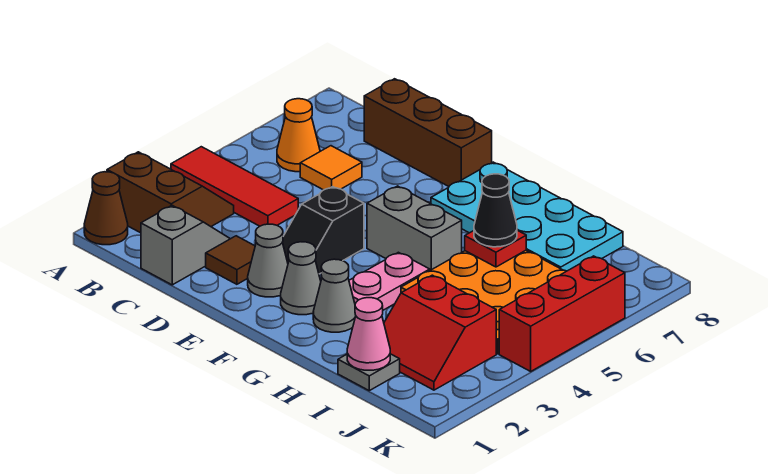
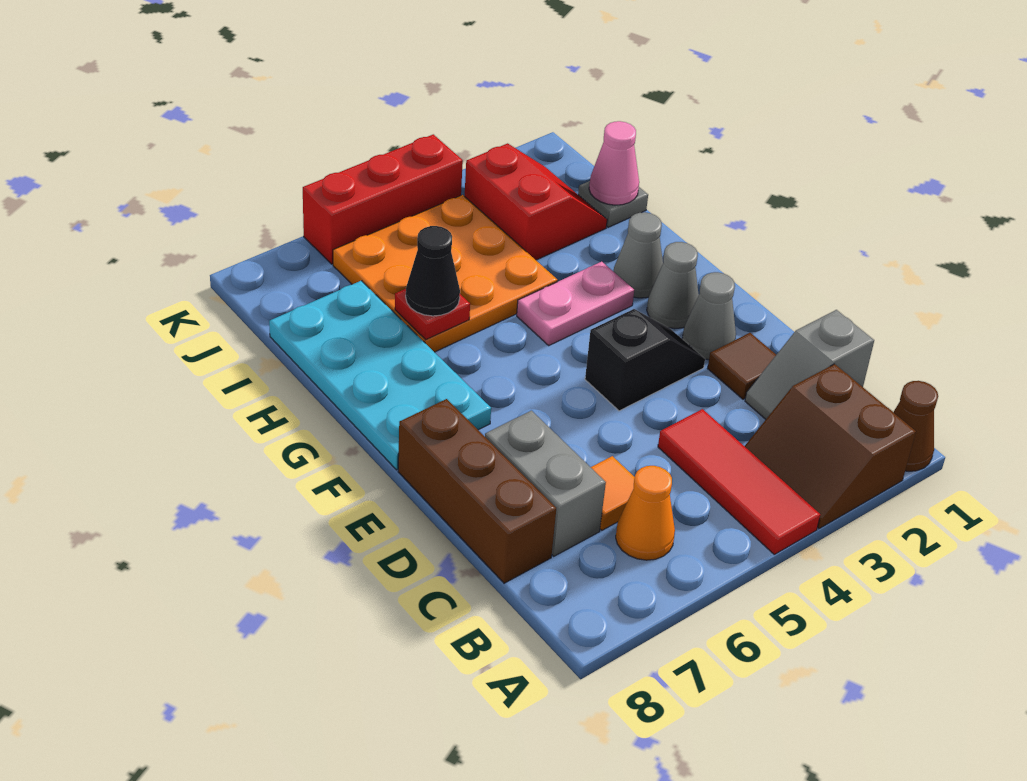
grey brick F5:G5 level 1 -> grey brick C7:D7 level 1

